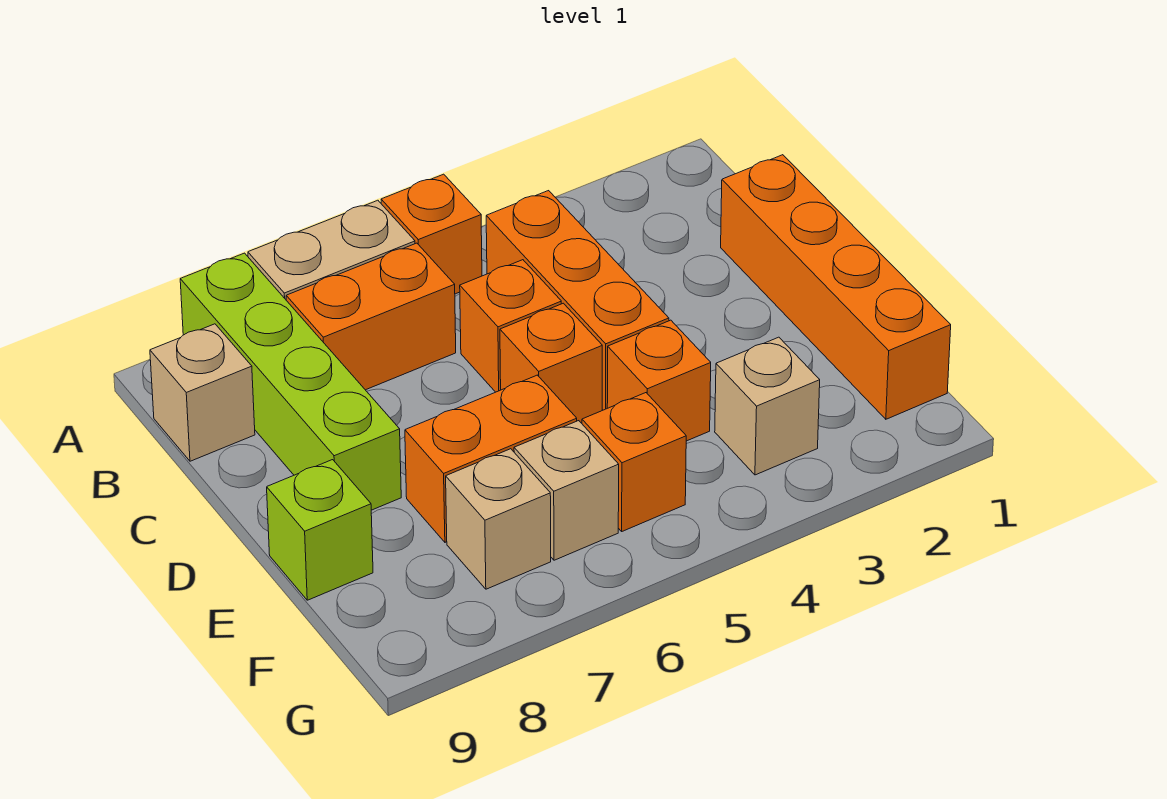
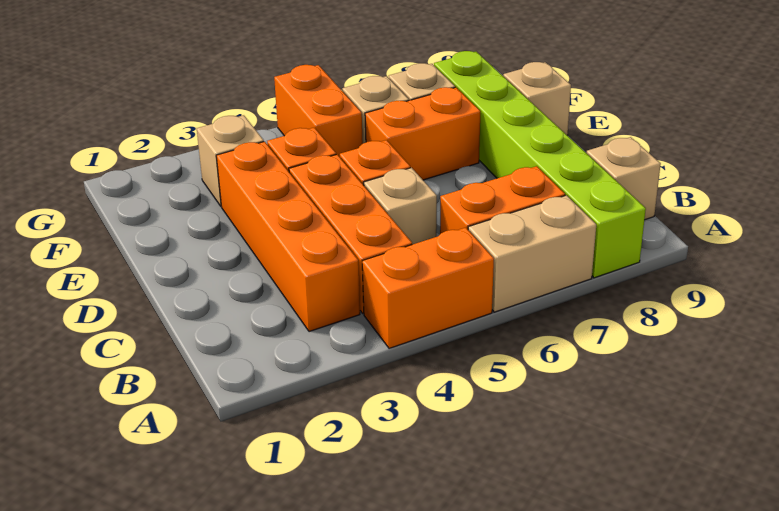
orange brick A5 level 1 -> orange brick A4:A5 level 1
lime brick A8:D8 level 1 -> lime brick A8:F8 level 1
orange brick C1:F1 level 1 -> orange brick B3:E3 level 1
orange brick C5 level 1 -> tan brick C5 level 1
lime brick E9 level 1 -> tan brick E9 level 1
orange brick F5 level 1 -> orange brick F5:G5 level 1

